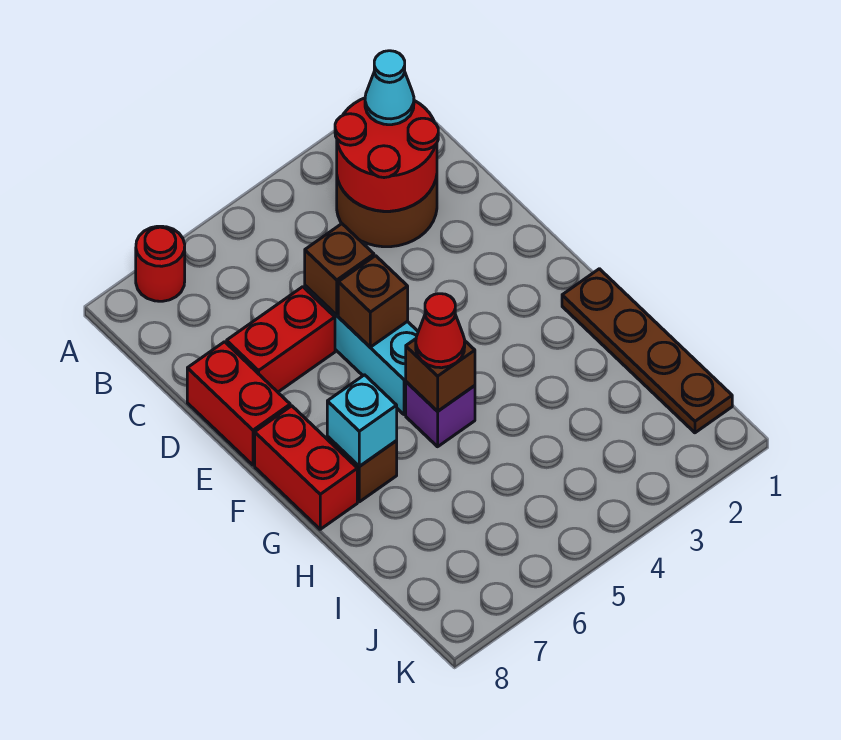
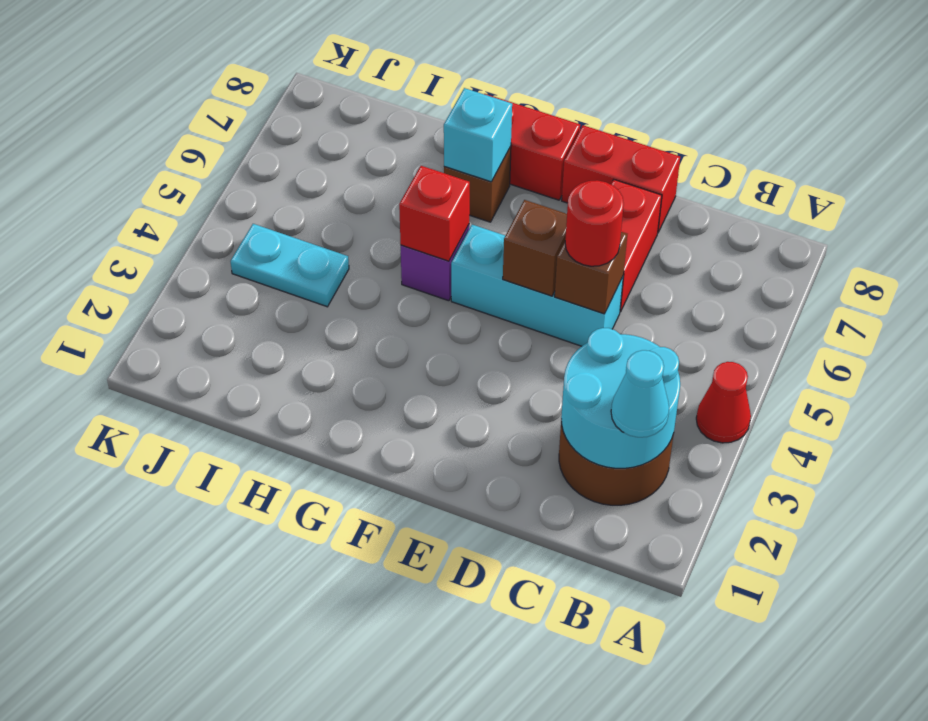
red round brick A7 level 1 -> red round brick D5 level 3
red round brick B2:C3 level 2 -> cyan round brick B2:C3 level 2
brown plate G1:J1 level 1 -> none
brown brick G5 level 2 -> red brick G5 level 2
red cone G5 level 3 -> red cone A4 level 1
none -> cyan plate I4:J4 level 1

